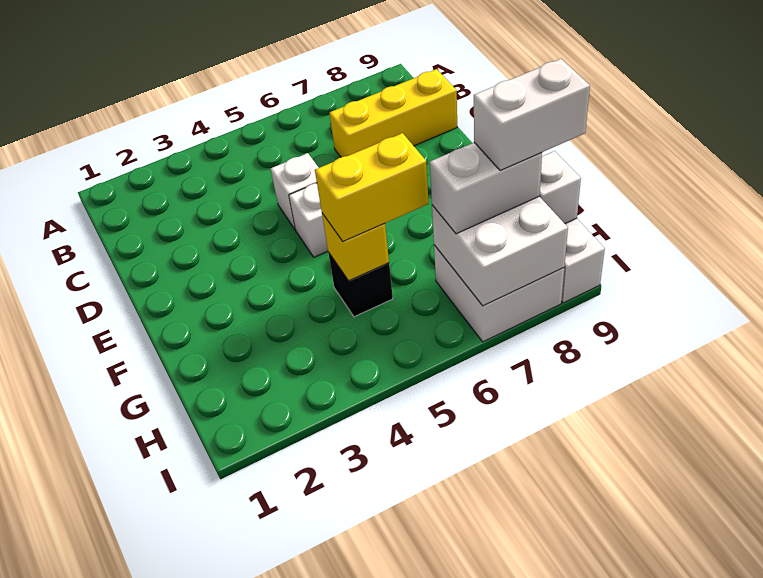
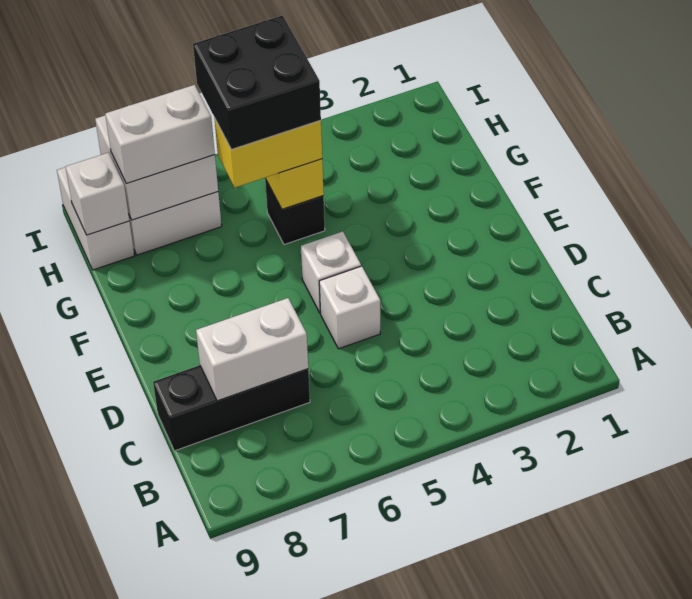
yellow brick C7:C9 level 1 -> black brick C7:C9 level 1
none -> black brick G5:H6 level 4
white brick H8:H9 level 4 -> white brick C7:C8 level 2

